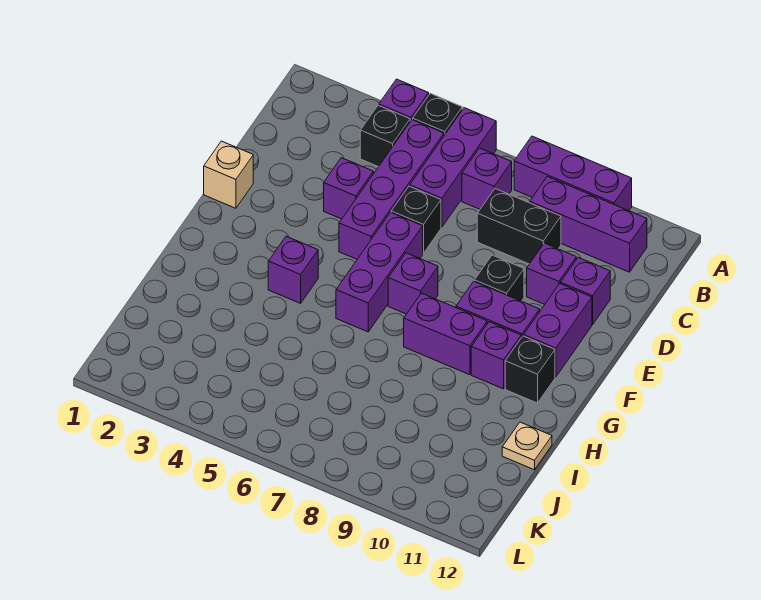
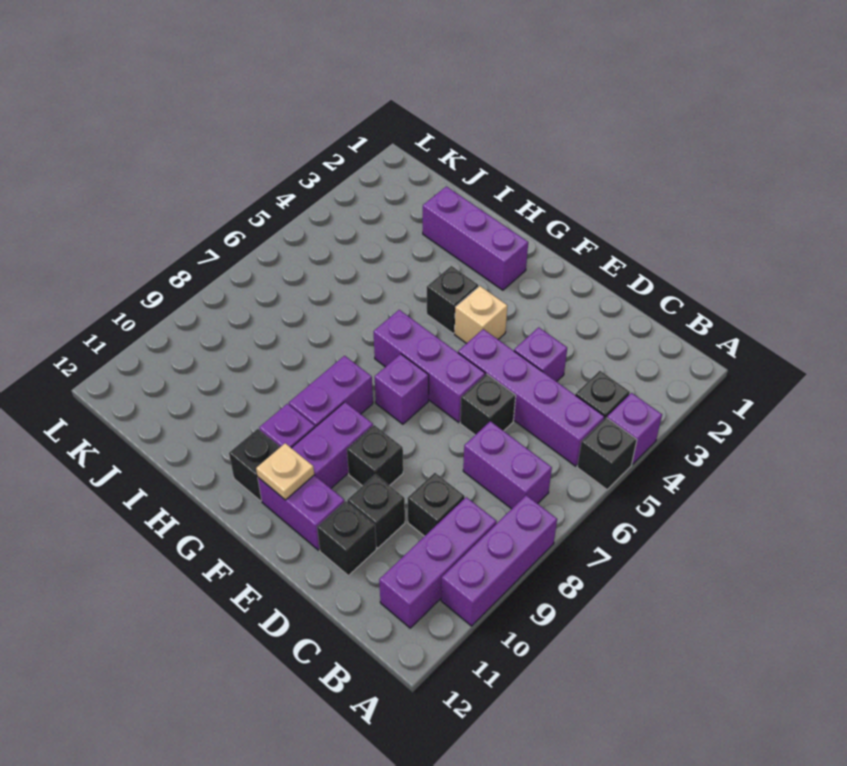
purple brick A6:C6 level 1 -> purple brick G2:I2 level 1
purple brick B7 level 1 -> purple brick B7:C7 level 1
black brick C8:C9 level 1 -> black brick C9 level 1
purple brick D10 level 1 -> black brick D10 level 1
purple brick D11 level 1 -> black brick D11 level 1
tan brick E1 level 1 -> tan brick F4 level 1
purple brick G4 level 1 -> black brick G4 level 1
tan plate I12 level 1 -> tan plate F11 level 2

